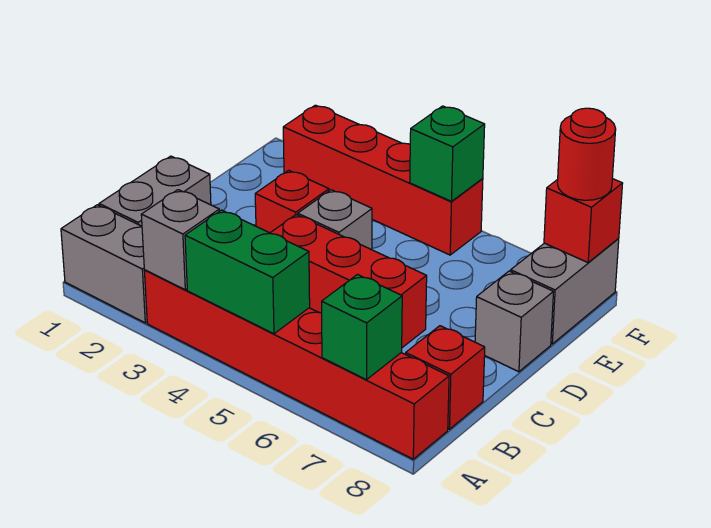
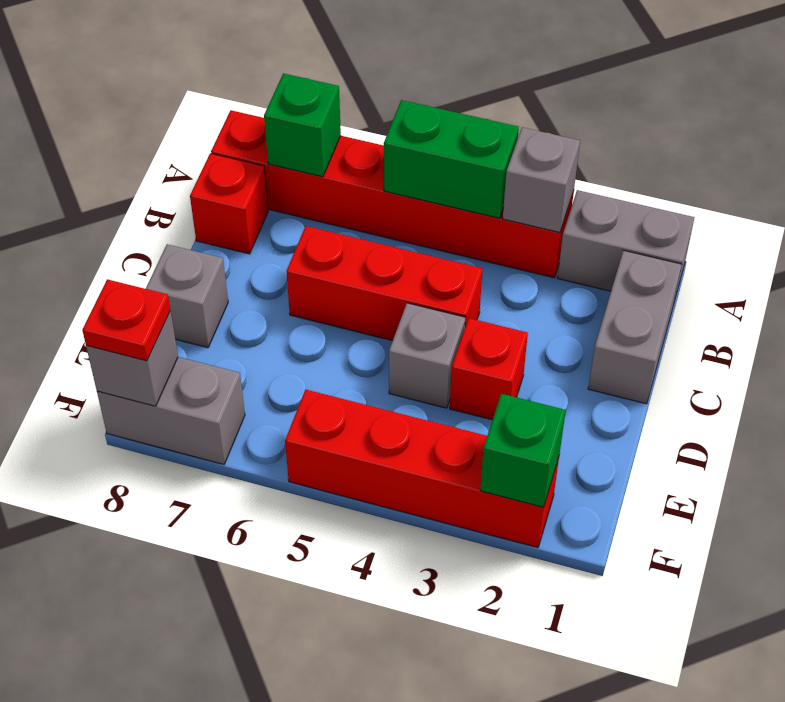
grey brick E8:F8 level 1 -> grey brick F7:F8 level 1
green brick F5 level 2 -> green brick F2 level 2
red brick F8 level 2 -> grey brick F8 level 2
red round brick F8 level 3 -> red plate F8 level 3

